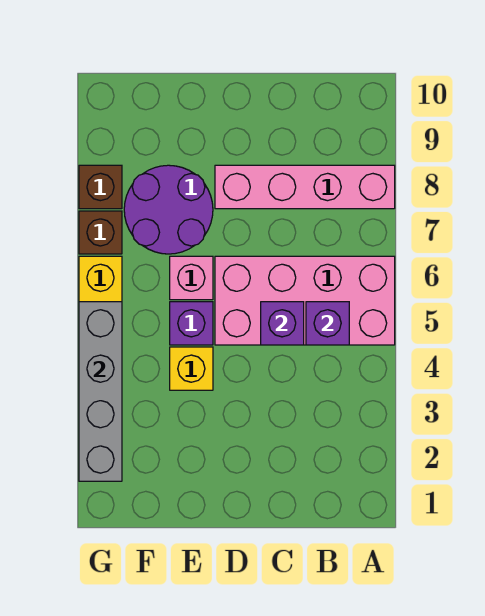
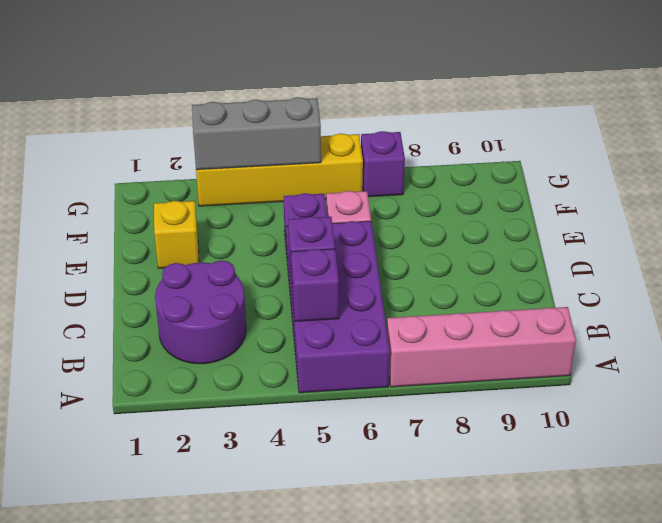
pink brick A5:D6 level 1 -> purple brick A5:D6 level 1
pink brick A8:D8 level 1 -> pink brick A7:A10 level 1
yellow brick E4 level 1 -> yellow brick E2 level 1
purple round brick E7:F8 level 1 -> purple round brick B2:C3 level 1
grey brick G2:G5 level 2 -> grey brick G3:G5 level 2
brown brick G7 level 1 -> purple brick G7 level 1
brown brick G8 level 1 -> none

